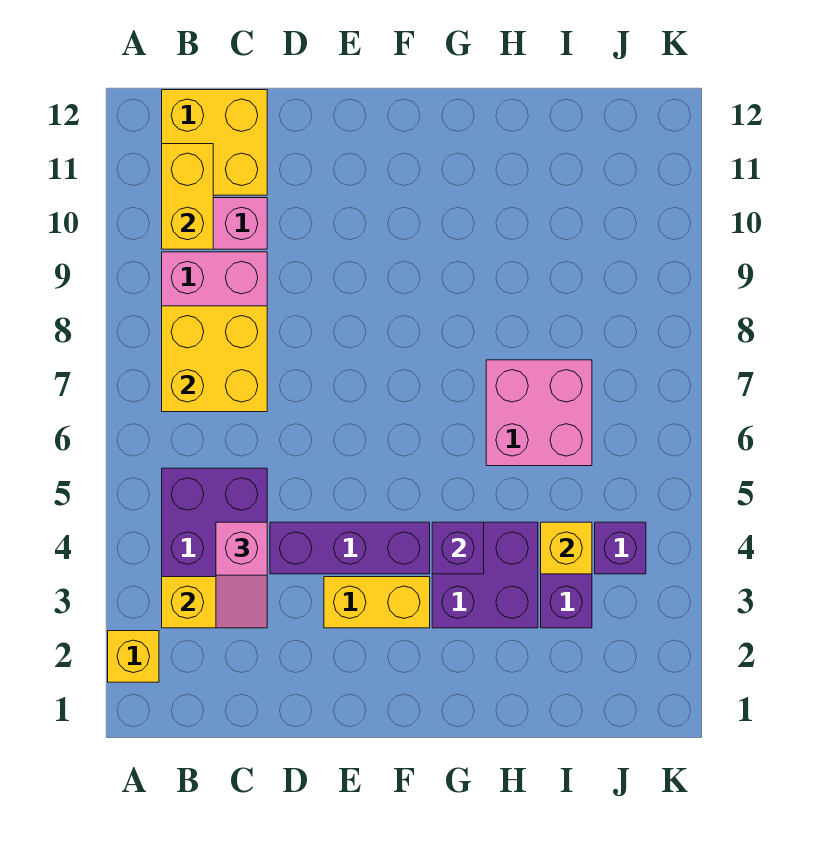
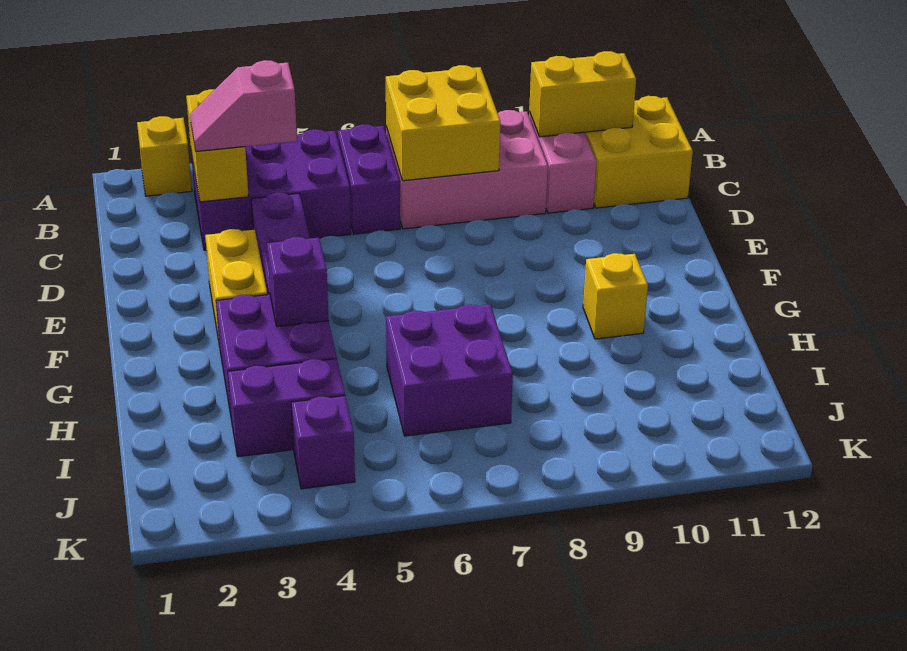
none -> purple brick B6:C6 level 1
pink brick H6:I7 level 1 -> purple brick H6:I7 level 1
yellow brick I4 level 2 -> yellow brick G10 level 1

